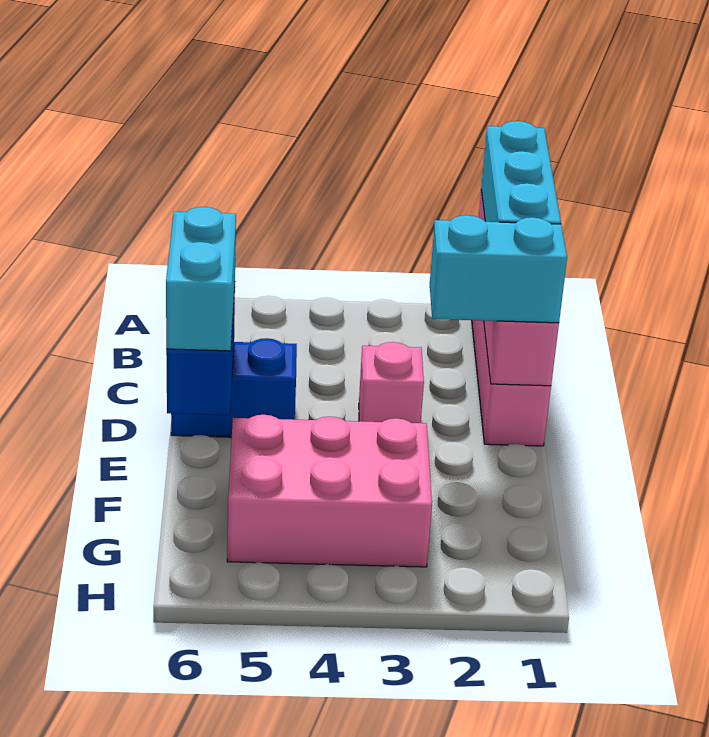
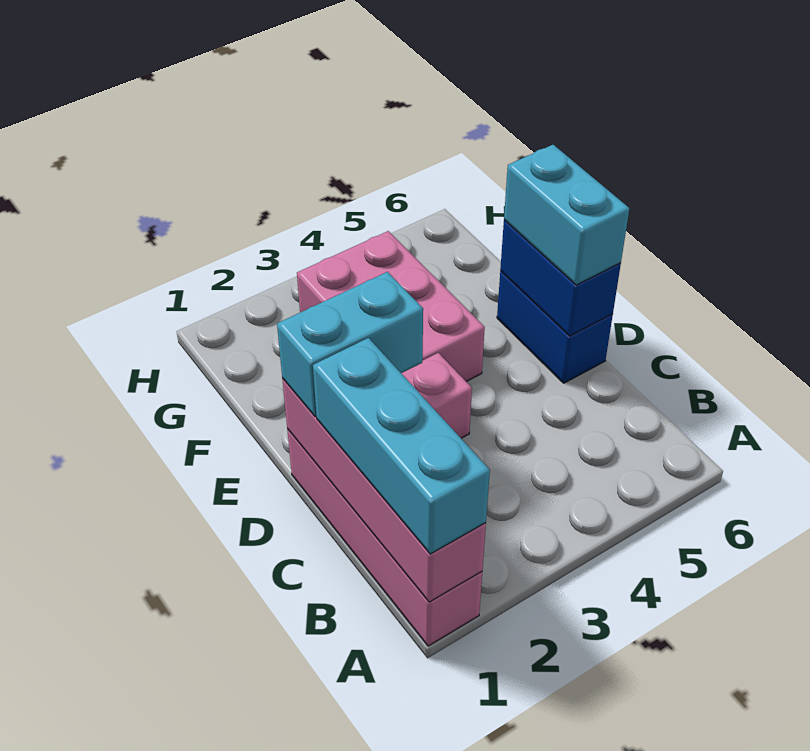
blue brick D5:D6 level 1 -> blue brick D6:E6 level 1
pink brick F3:G5 level 1 -> pink brick E3:G4 level 1

